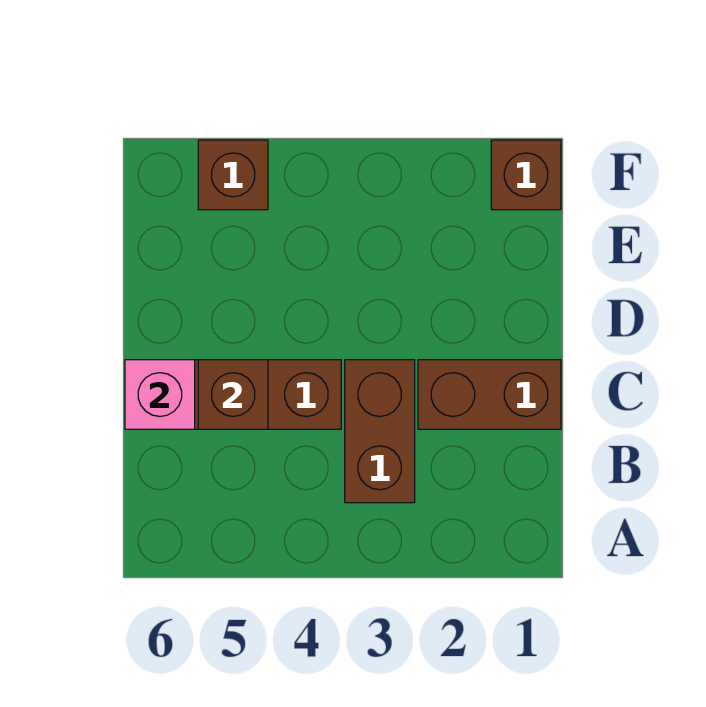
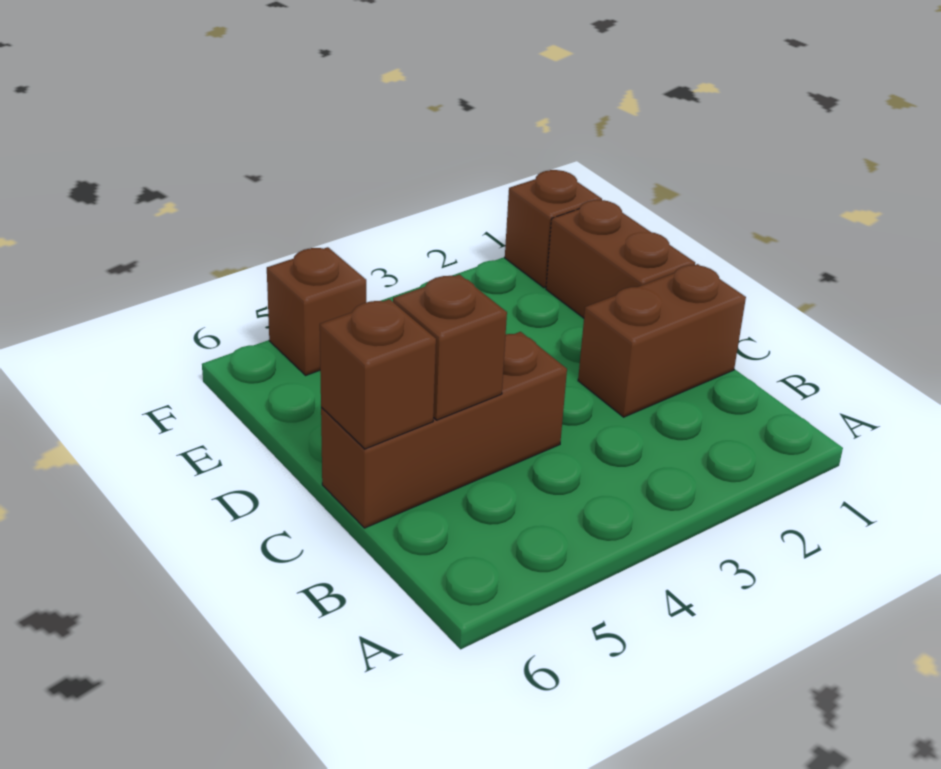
brown brick B3:C3 level 1 -> brown brick D1:E1 level 1
pink brick C6 level 2 -> brown brick C6 level 2

